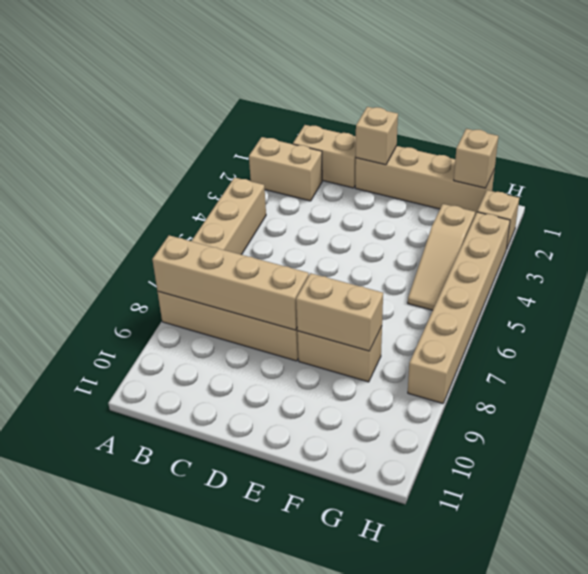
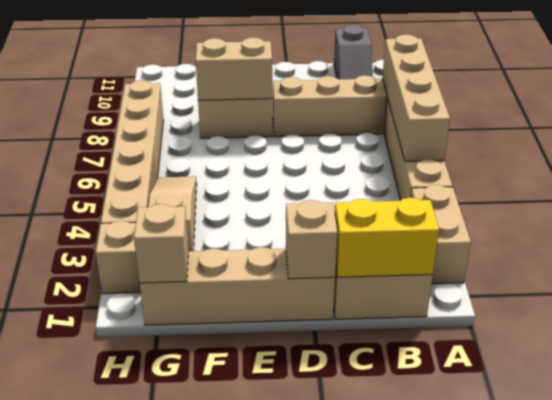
tan brick A2:B2 level 1 -> tan brick A2:A3 level 1
tan brick A8:D8 level 2 -> tan brick A5:A8 level 2
none -> yellow brick B1:C1 level 2
none -> grey slope B10:B11 level 1 top 11

